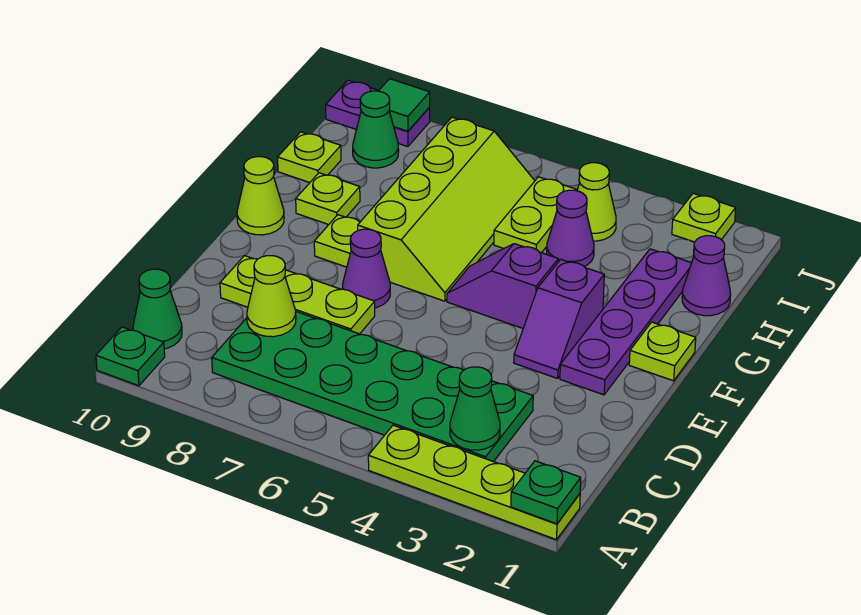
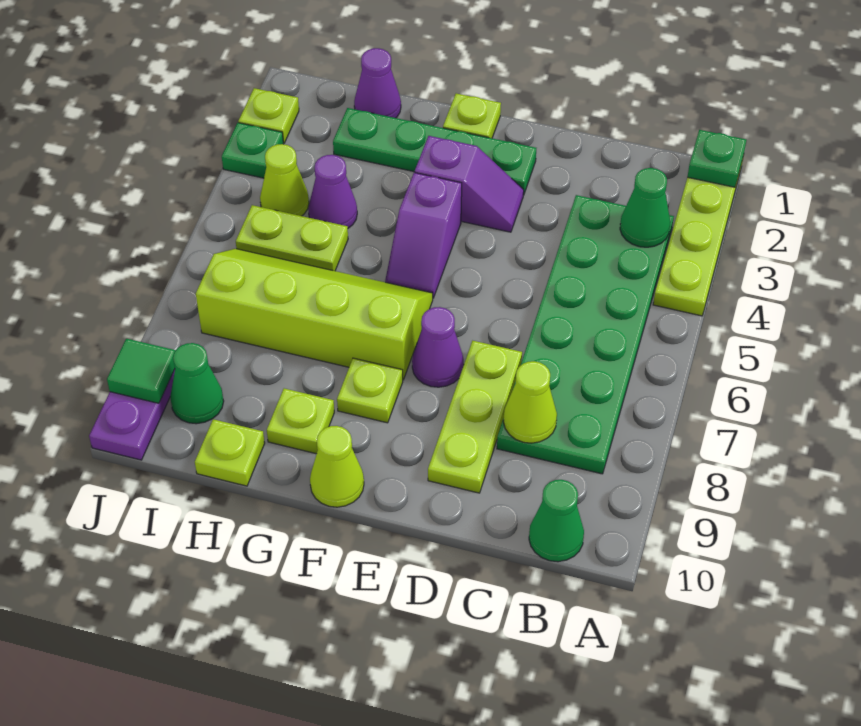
green plate A10 level 1 -> green plate J3 level 1
purple plate E2:H2 level 1 -> green plate E2:H2 level 1

